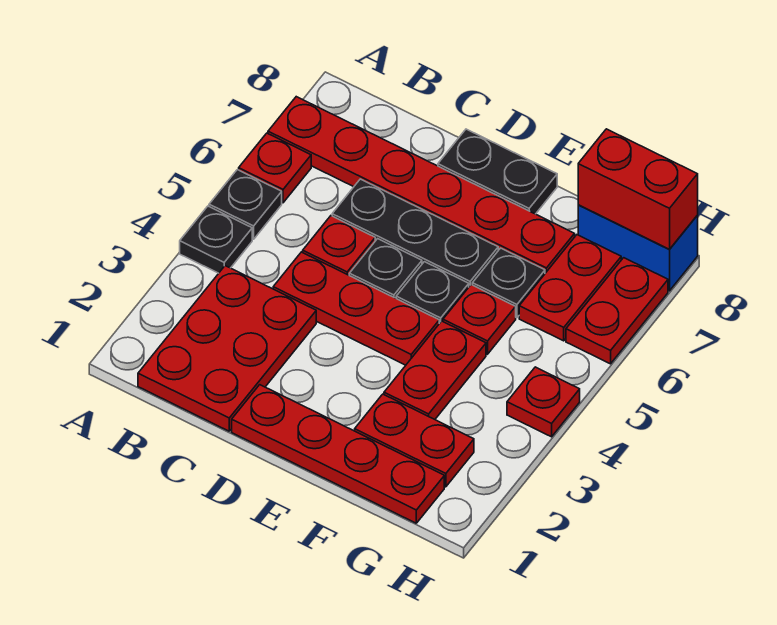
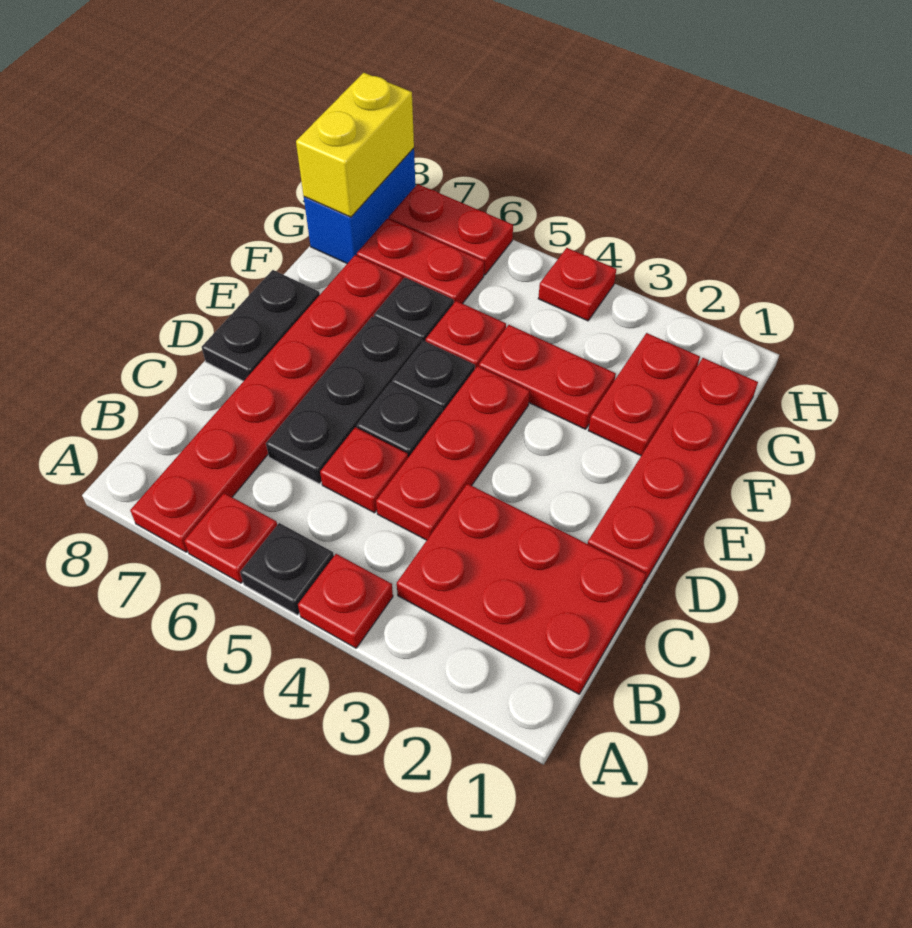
black plate A4 level 1 -> red plate A4 level 1
red brick G8:H8 level 2 -> yellow brick G8:H8 level 2

